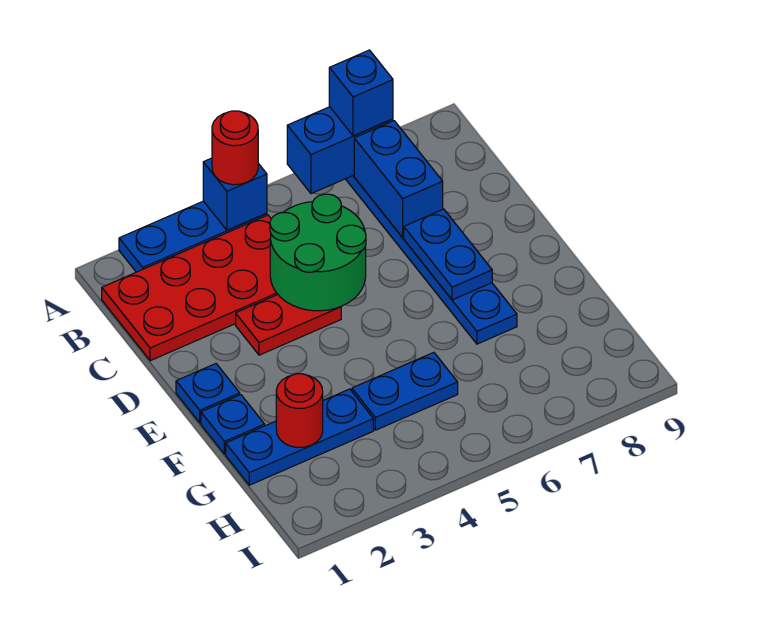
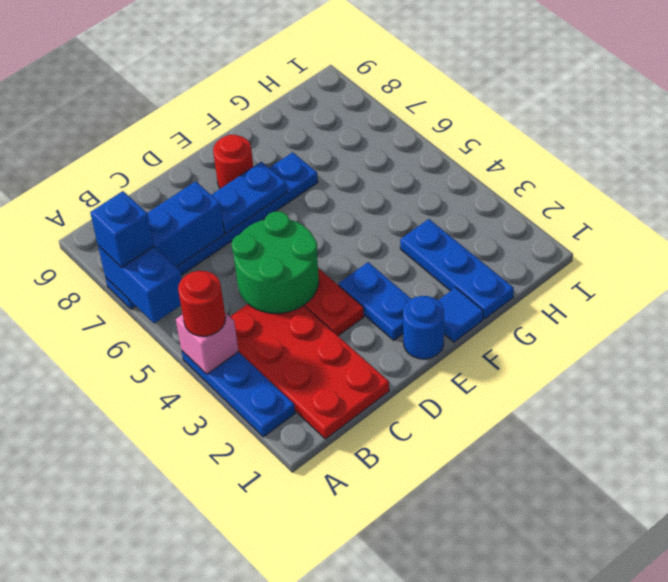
blue brick A4 level 2 -> pink brick A4 level 2
blue plate E1 level 1 -> blue round brick E1 level 1
blue plate F1 level 1 -> blue tile F1 level 1
red round brick G2 level 2 -> red round brick E8 level 1
blue plate G4:G5 level 1 -> blue plate E2:E3 level 1

